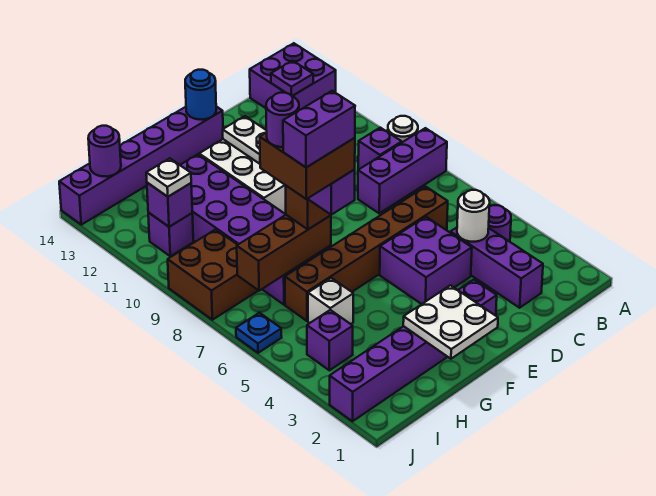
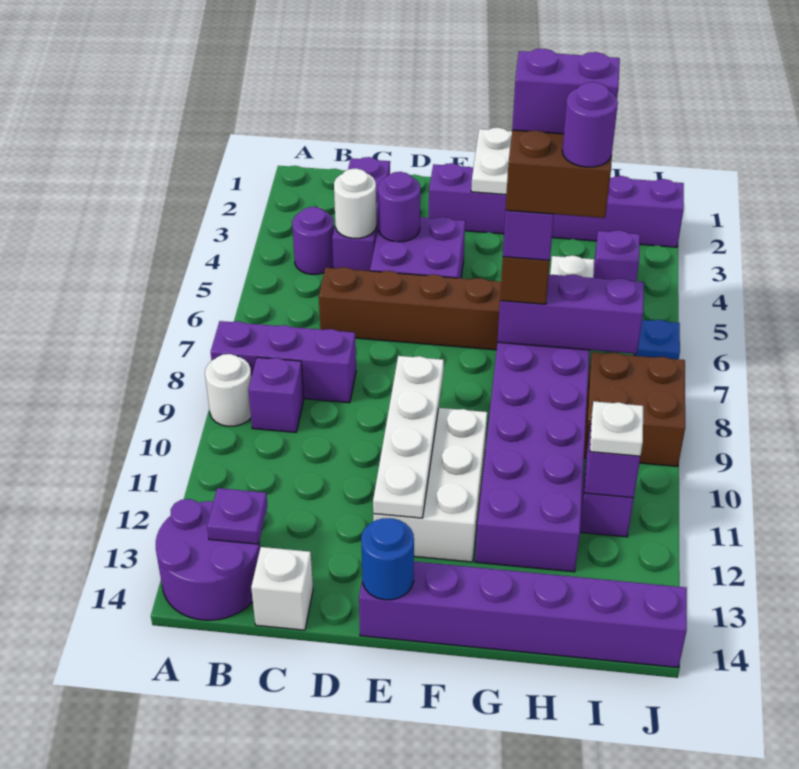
purple brick A13:B14 level 1 -> purple round brick A13:B14 level 1
none -> white brick C14 level 1
brown brick G7:I7 level 2 -> purple brick G7:I7 level 2
purple round brick I14 level 2 -> purple round brick D4 level 2

